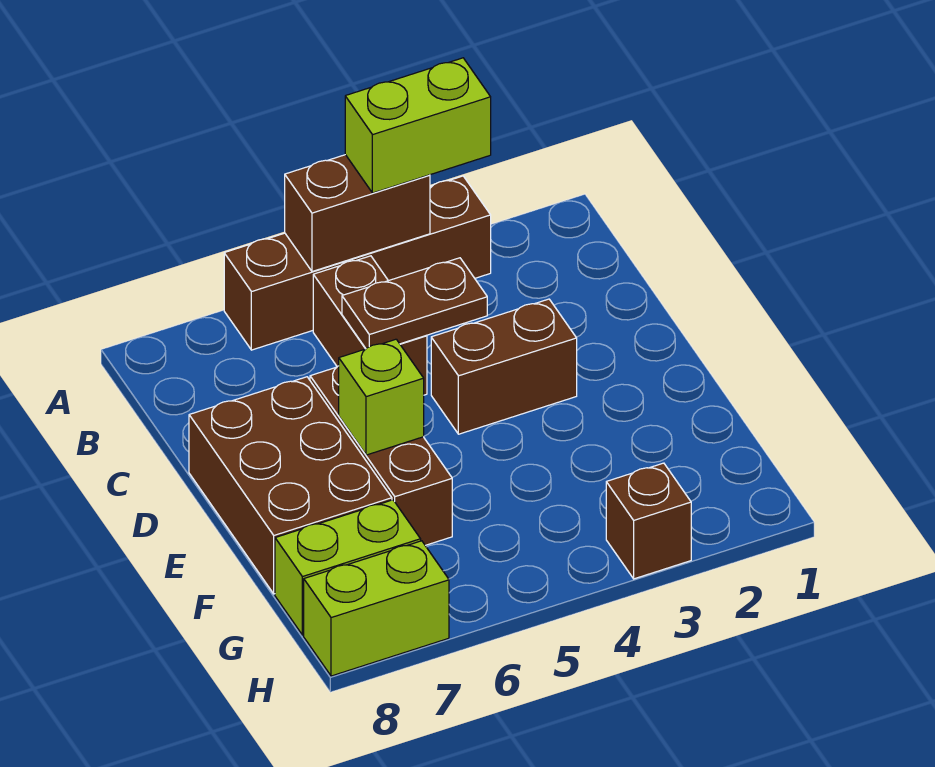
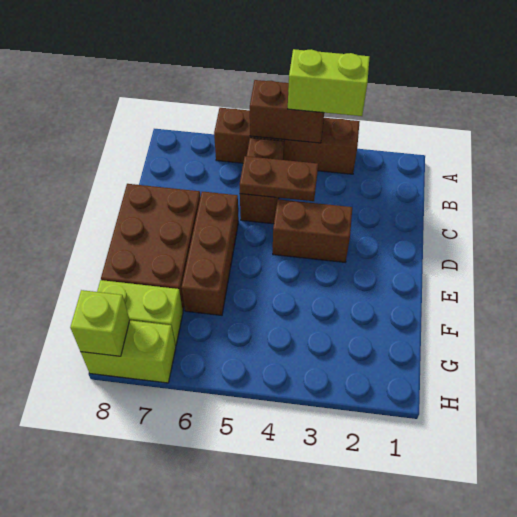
lime brick E6 level 2 -> lime brick H8 level 2
brown brick H3 level 1 -> none

